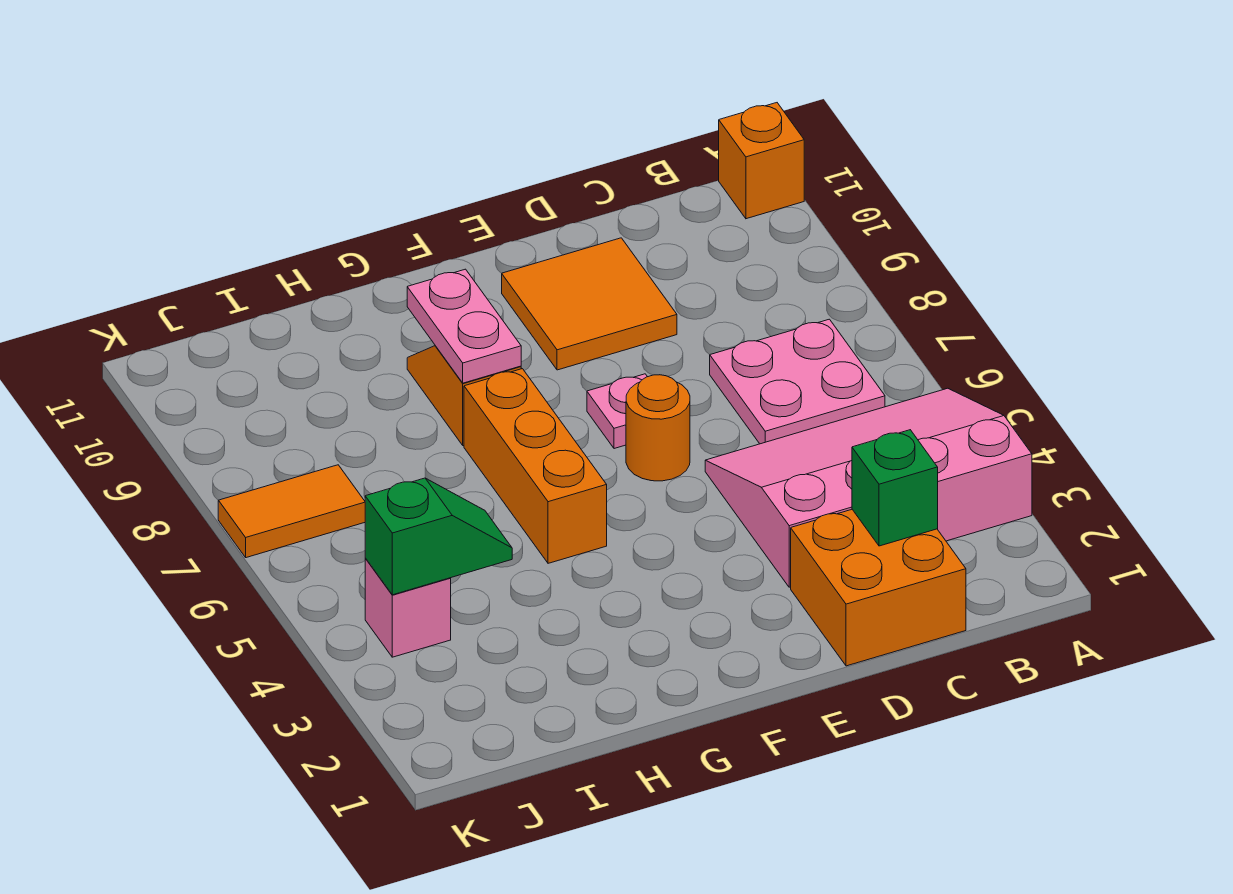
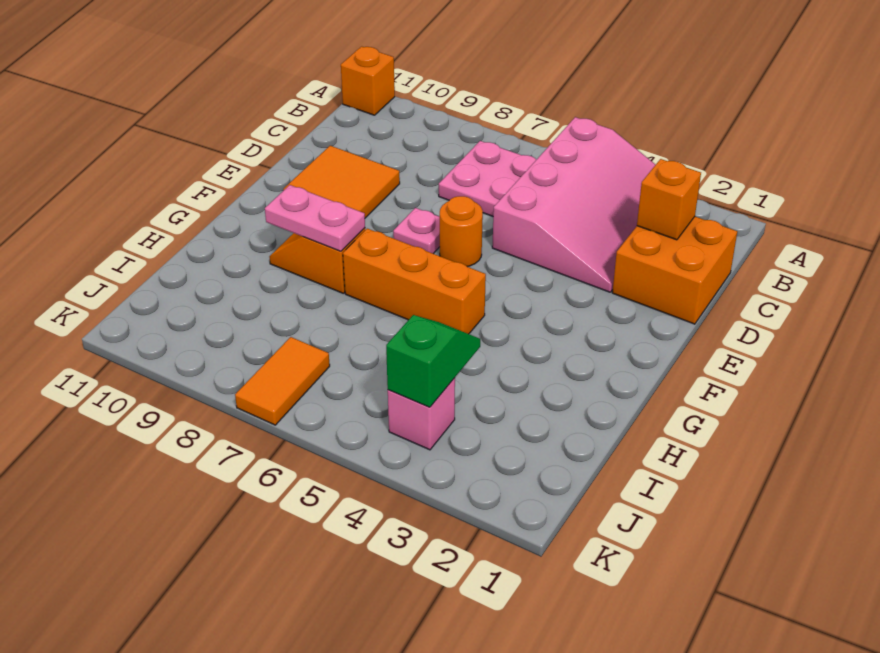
pink slope A3:D5 level 1 top 3 -> pink slope A3:D5 level 1 top 5
green brick C2 level 2 -> orange brick C2 level 2

